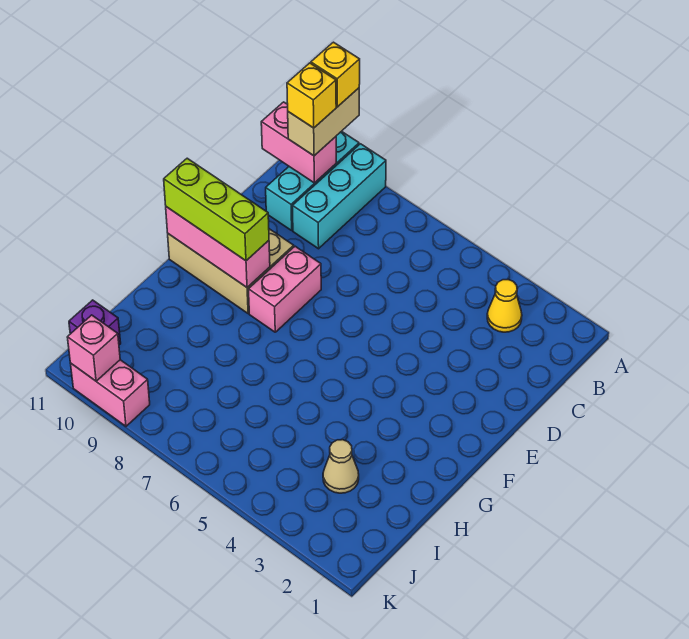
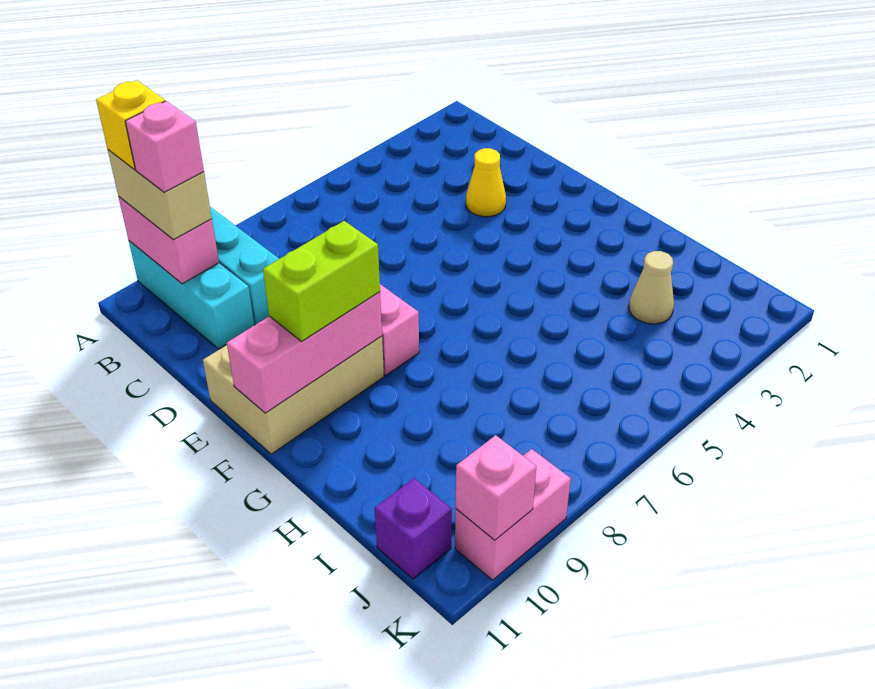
yellow cone B3 level 1 -> yellow cone D3 level 1
pink brick B10:B11 level 2 -> pink brick A10:B10 level 2
yellow brick B10 level 4 -> pink brick B10 level 4
lime brick F9:F11 level 3 -> lime brick F9:F10 level 3

